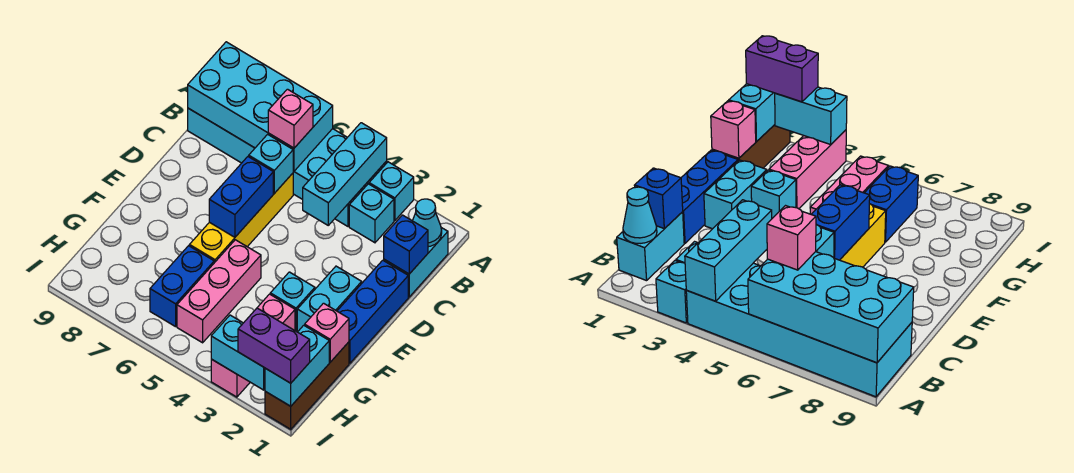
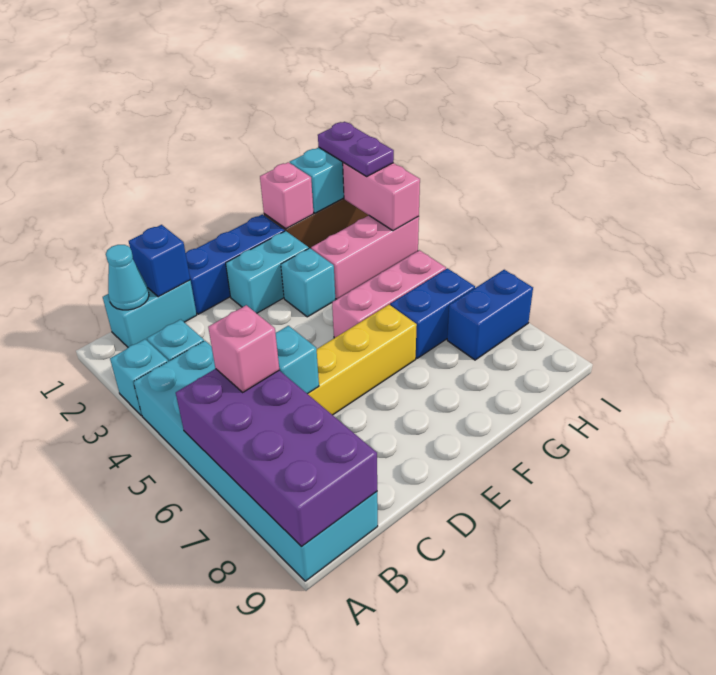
cyan brick A4:C4 level 2 -> none
cyan brick A6:B9 level 2 -> purple brick A6:B9 level 2
blue brick D6:E6 level 2 -> blue brick H7:I7 level 1
purple brick I1:I2 level 3 -> purple plate I1:I2 level 3
cyan brick I2:I3 level 2 -> pink brick I2:I3 level 2

